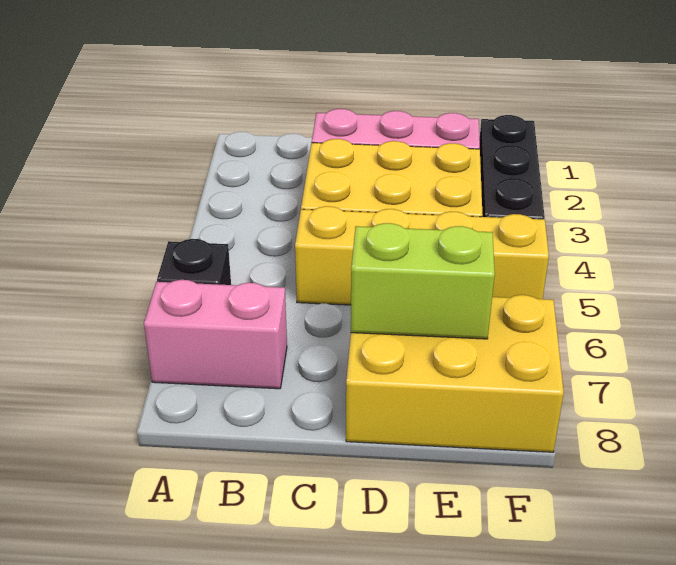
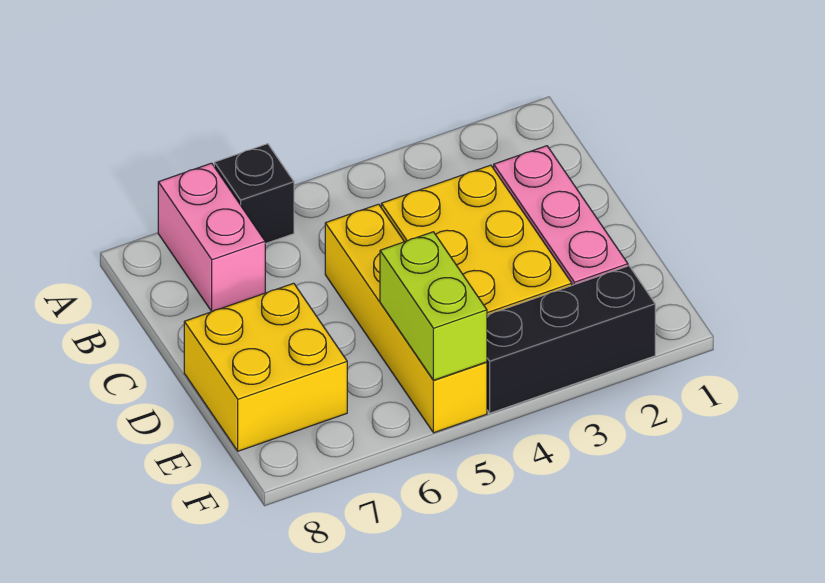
yellow brick D7:F8 level 1 -> yellow brick D7:E8 level 1
lime brick D7:E7 level 2 -> lime brick E5:F5 level 2

